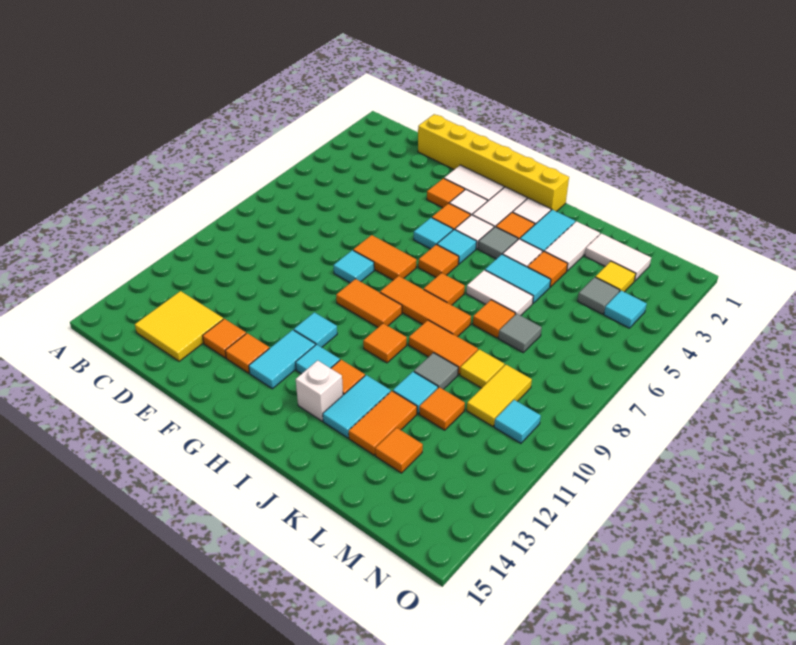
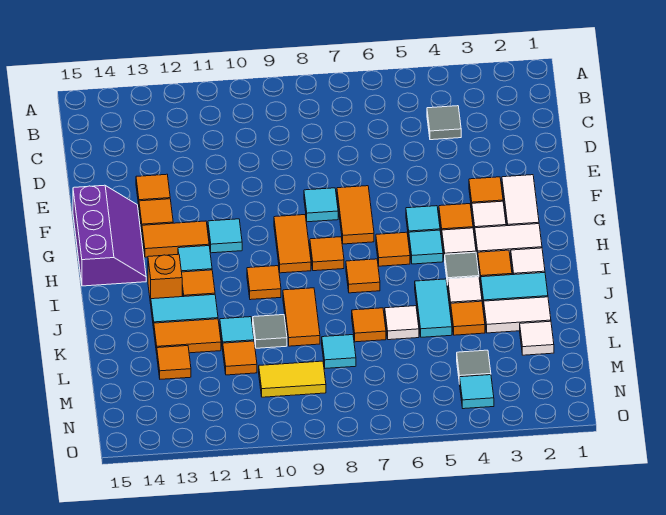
yellow tile C13:D14 level 1 -> none
yellow brick D1:I1 level 1 -> none
none -> purple slope F14:H15 level 1 top 15
cyan tile G12:G13 level 1 -> orange tile G12:G13 level 1
orange tile H8:J8 level 1 -> orange tile H8 level 1
white brick I13 level 1 -> orange brick I13 level 1
white tile J6:K6 level 1 -> white tile K6 level 1
white tile L2:M2 level 1 -> white tile L2 level 1
grey tile L7 level 1 -> grey tile C4 level 1
yellow tile L9 level 1 -> none
yellow tile M3 level 1 -> none
cyan tile N10 level 1 -> cyan tile L8 level 1

